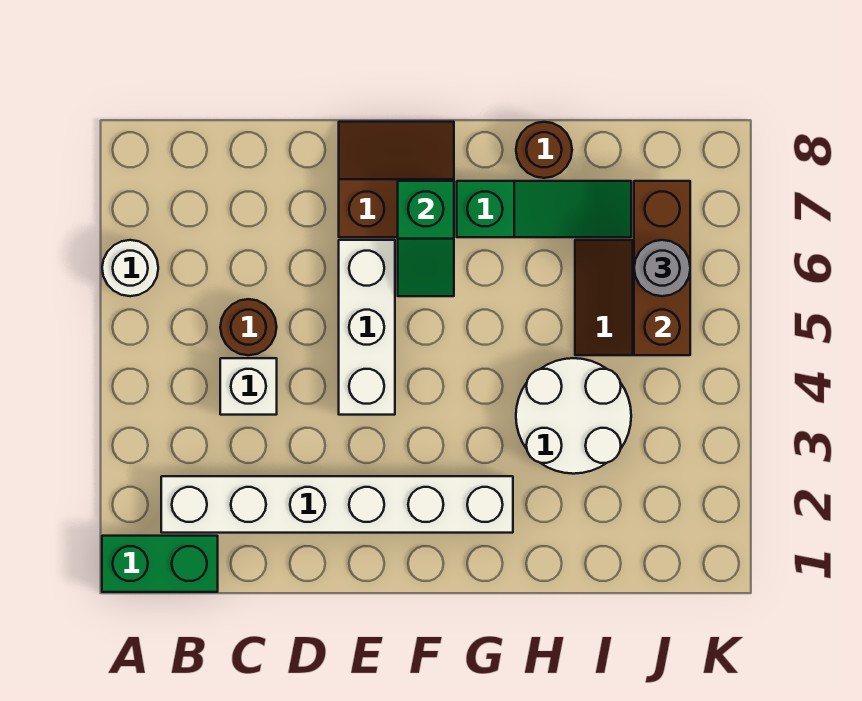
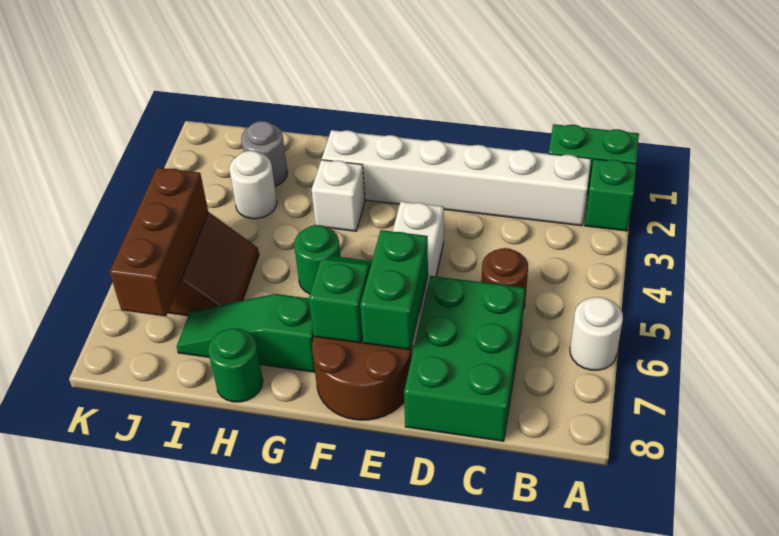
none -> green brick A2 level 1
white brick C4 level 1 -> white brick G3 level 1
none -> green brick C6:D8 level 1
none -> green brick E6:E7 level 2
brown slope E7:F8 level 1 top 7 -> brown round brick E7:F8 level 1
none -> green round brick G5 level 1
white round brick H3:I4 level 1 -> white round brick I3 level 1
brown round brick H8 level 1 -> green round brick H8 level 1
grey round brick J6 level 3 -> grey round brick I2 level 1

